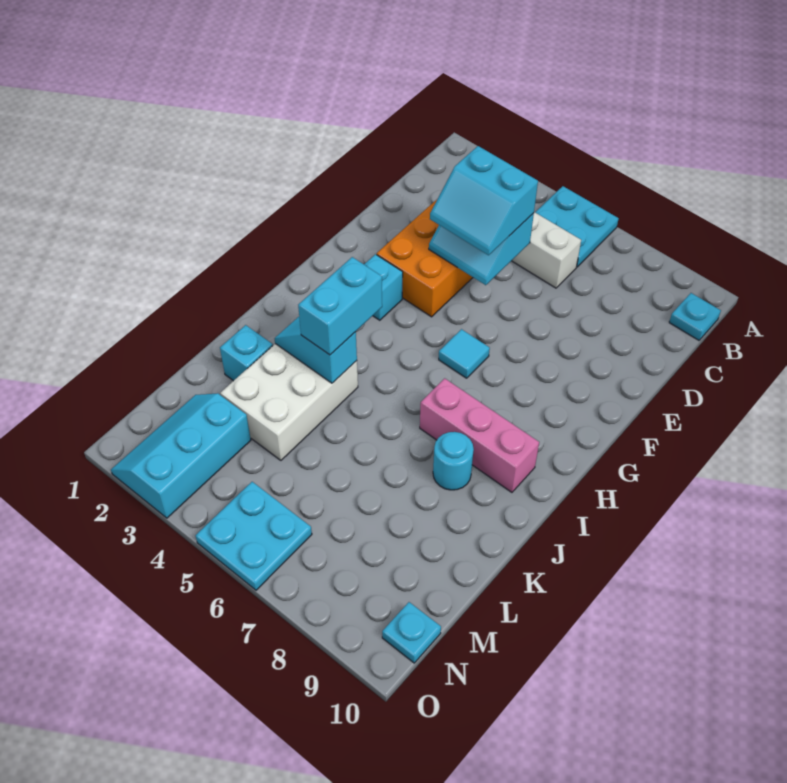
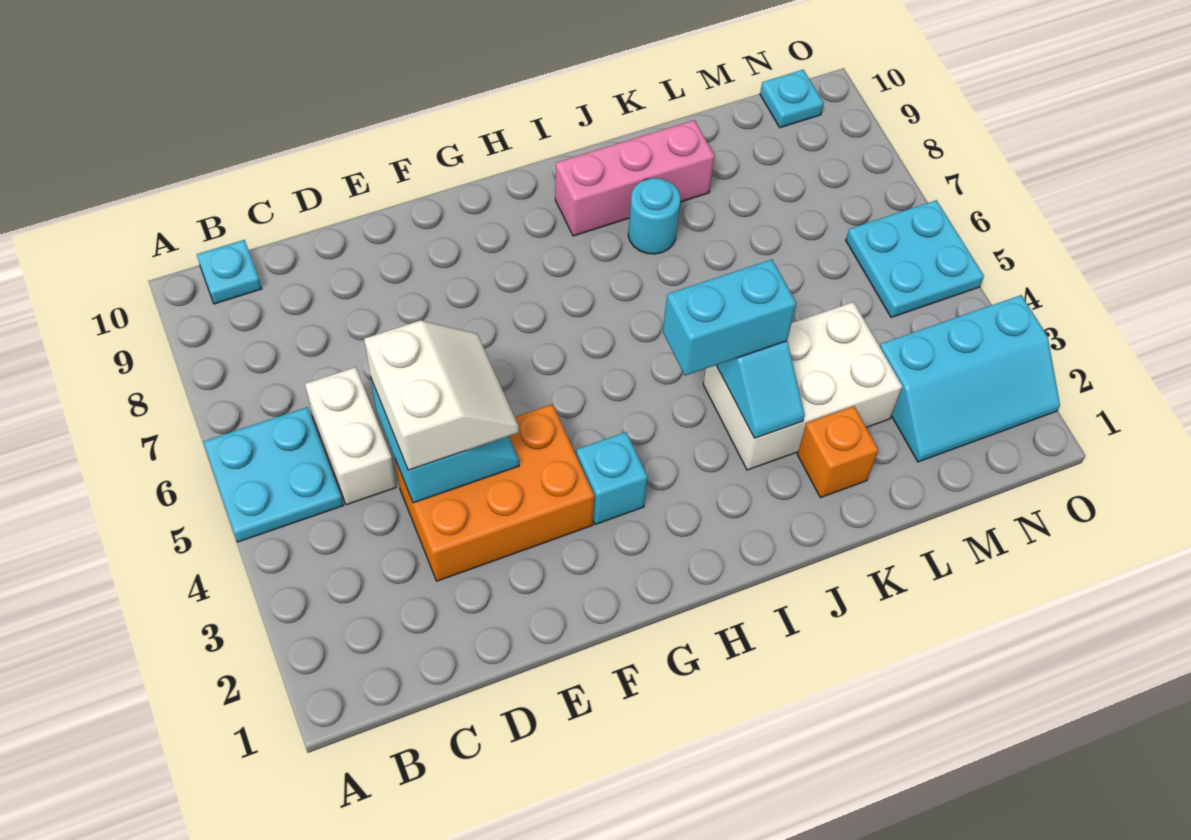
cyan slope D4:E5 level 3 top D -> white slope D4:E5 level 3 top D
cyan tile G6 level 1 -> none
pink brick I7:I9 level 1 -> pink brick I9:K9 level 1
cyan brick K2 level 1 -> orange brick K2 level 1

